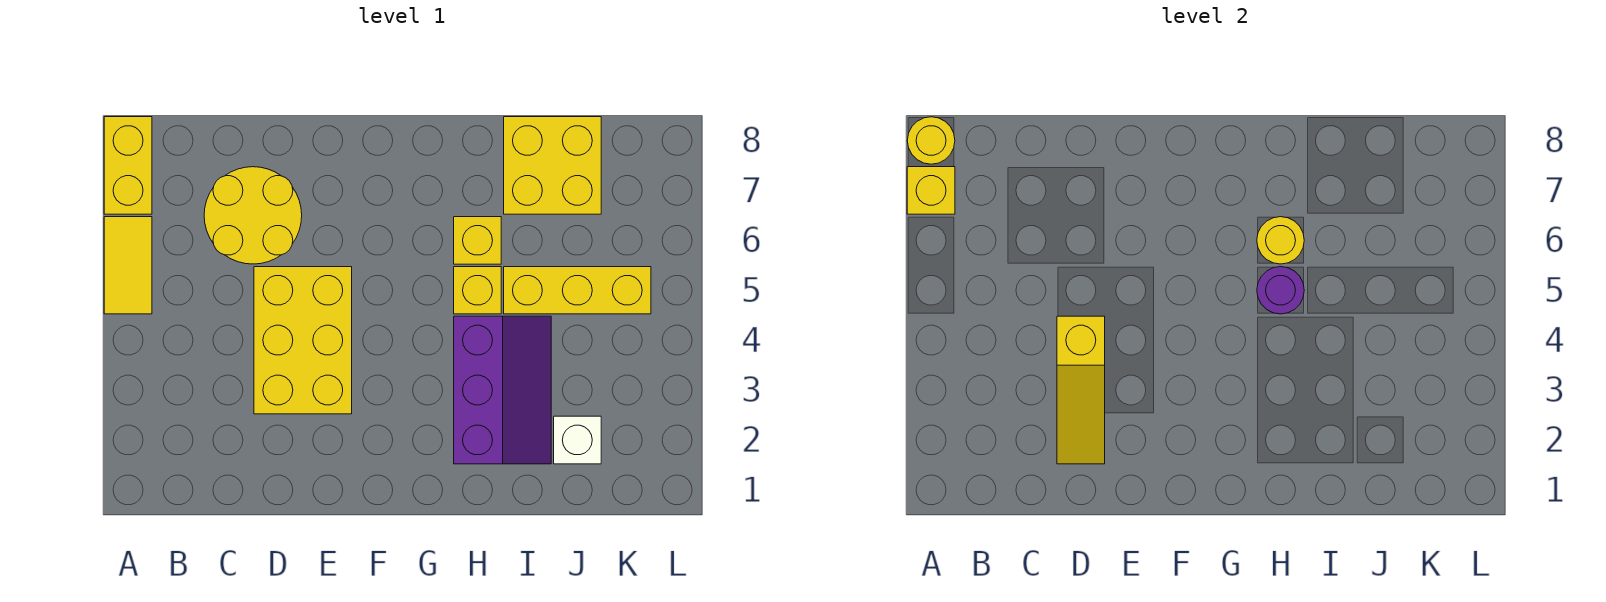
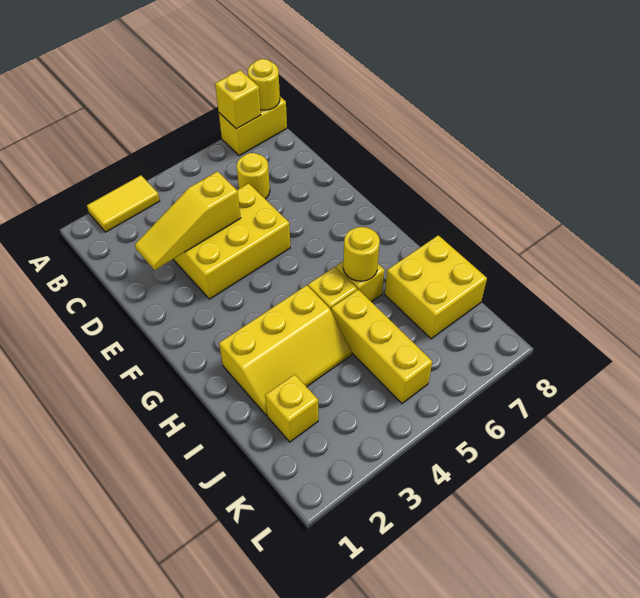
yellow tile A5:A6 level 1 -> yellow tile A2:A3 level 1
yellow round brick C6:D7 level 1 -> yellow round brick C6 level 1
purple slope H2:I4 level 1 top H -> yellow slope H2:I4 level 1 top H
purple round brick H5 level 2 -> none
white brick J2 level 1 -> yellow brick J2 level 1

